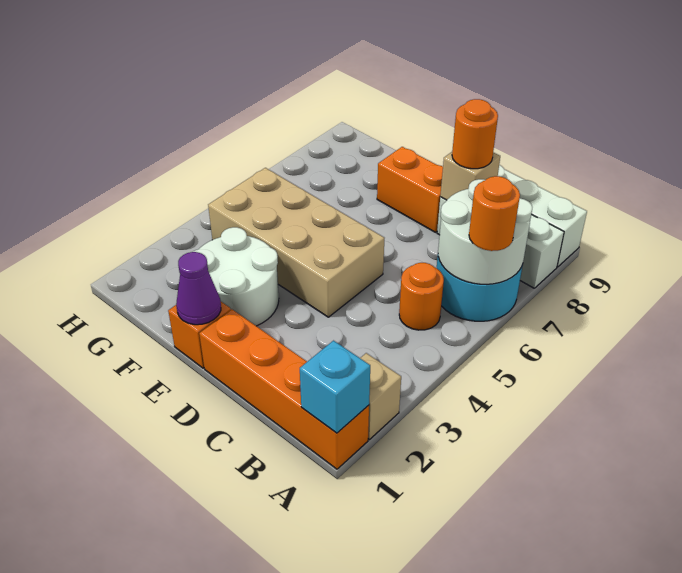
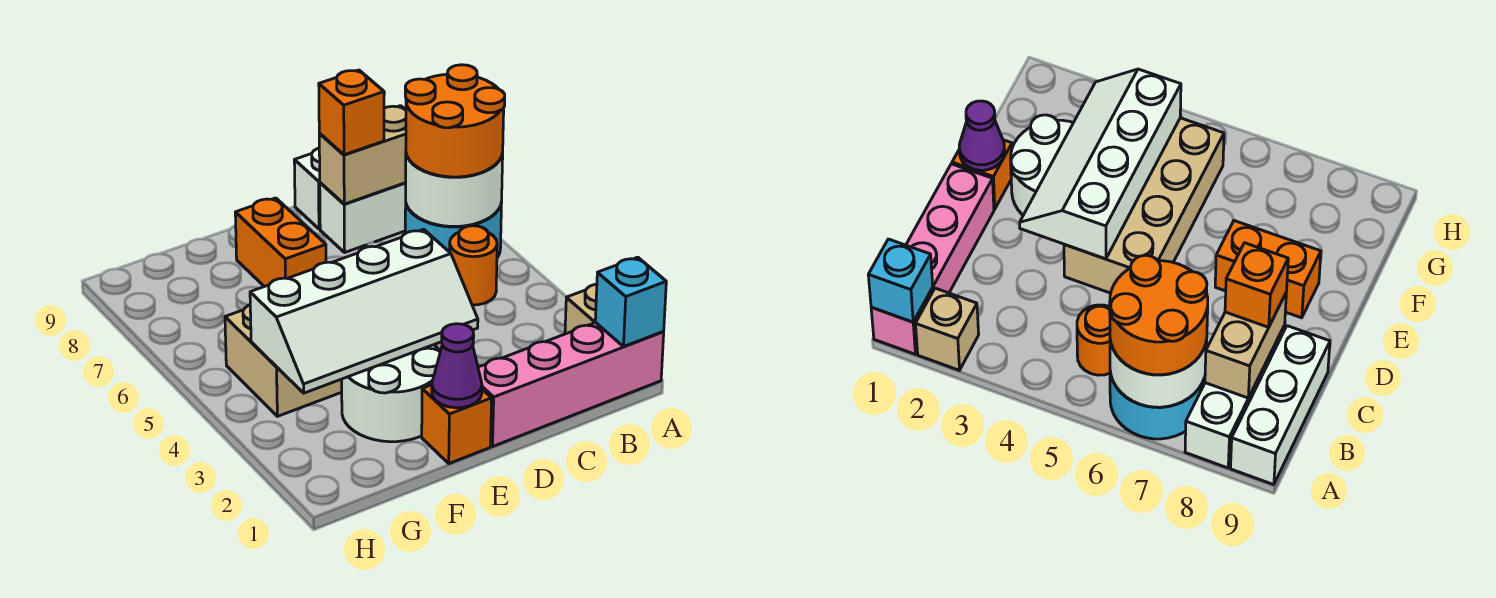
orange brick A1:D1 level 1 -> pink brick A1:D1 level 1
orange round brick A6 level 3 -> orange round brick A6:B7 level 3
tan brick C8 level 2 -> tan brick B8:C8 level 2
orange round brick C8 level 3 -> orange brick C8 level 3
none -> white slope D3:G4 level 2 top 4
orange brick D8:E8 level 1 -> orange brick E7:E8 level 1

